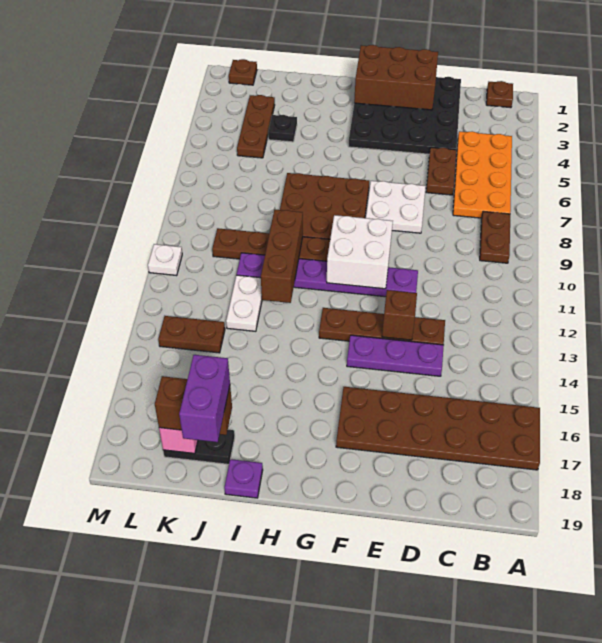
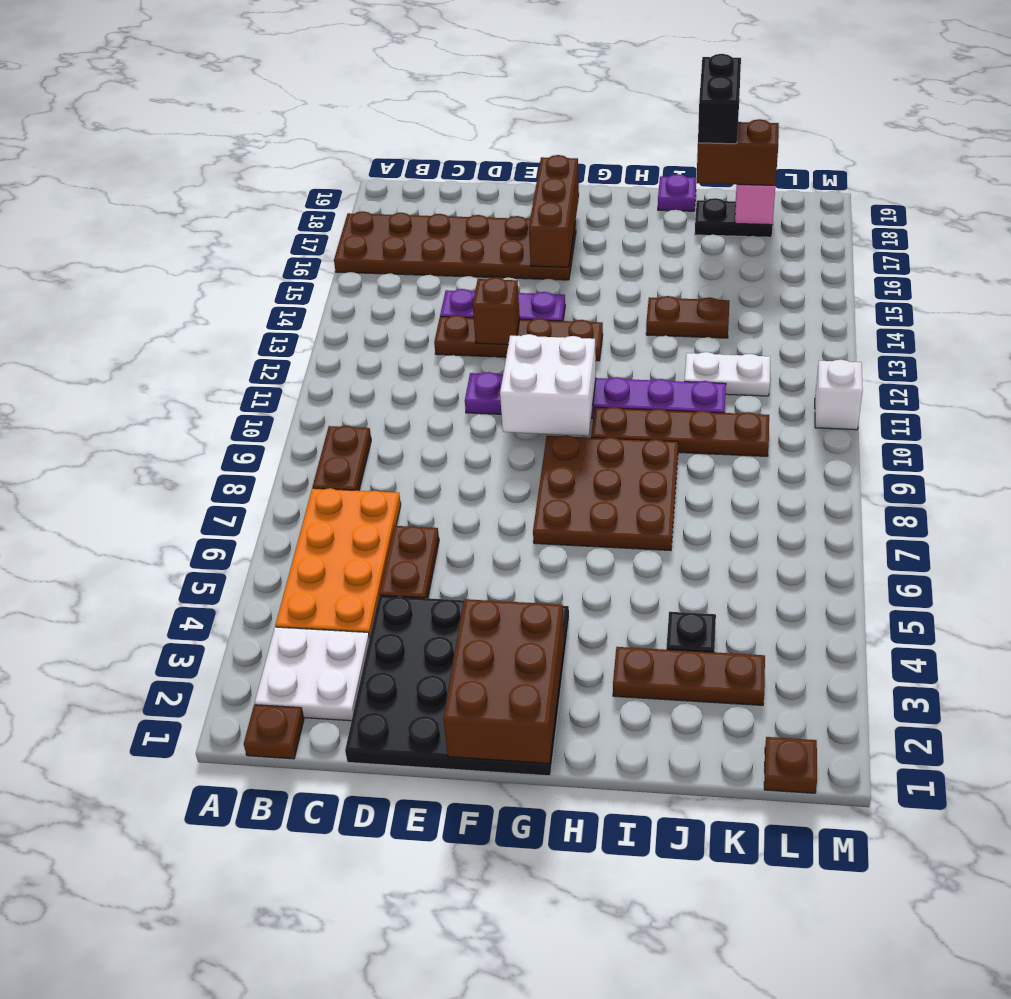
brown brick E1:G2 level 2 -> brown brick F1:G3 level 2
white plate E7:F8 level 1 -> white plate B2:C3 level 1
brown brick I10:I12 level 2 -> brown brick F16:F18 level 2
white plate J12:J13 level 1 -> white plate J12:K12 level 1
purple brick J18:J19 level 4 -> black brick J18:J19 level 4
brown plate K3:K5 level 1 -> brown plate I3:K3 level 1
brown plate K14:L14 level 1 -> brown plate I14:J14 level 1
white plate M11 level 1 -> white brick M11 level 1

